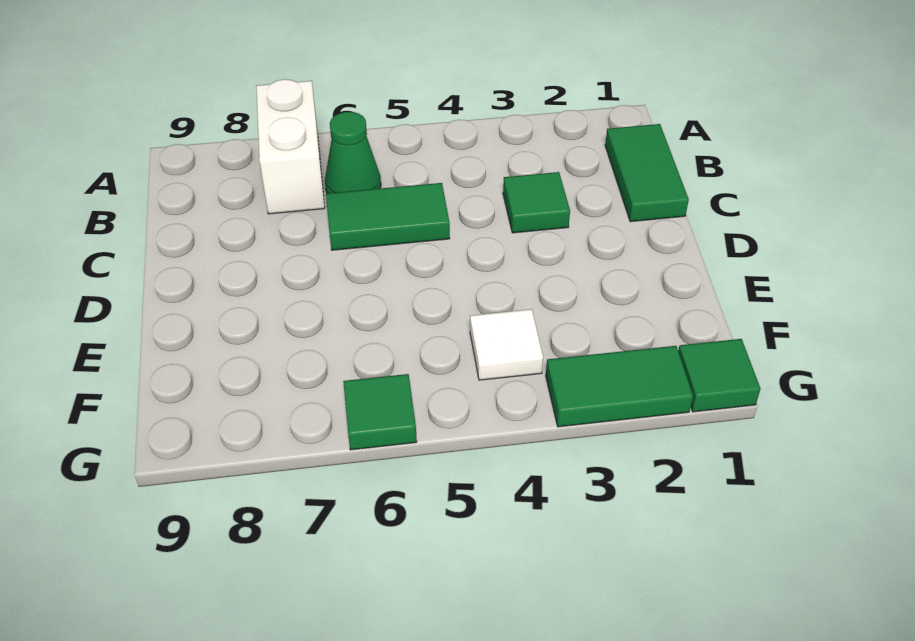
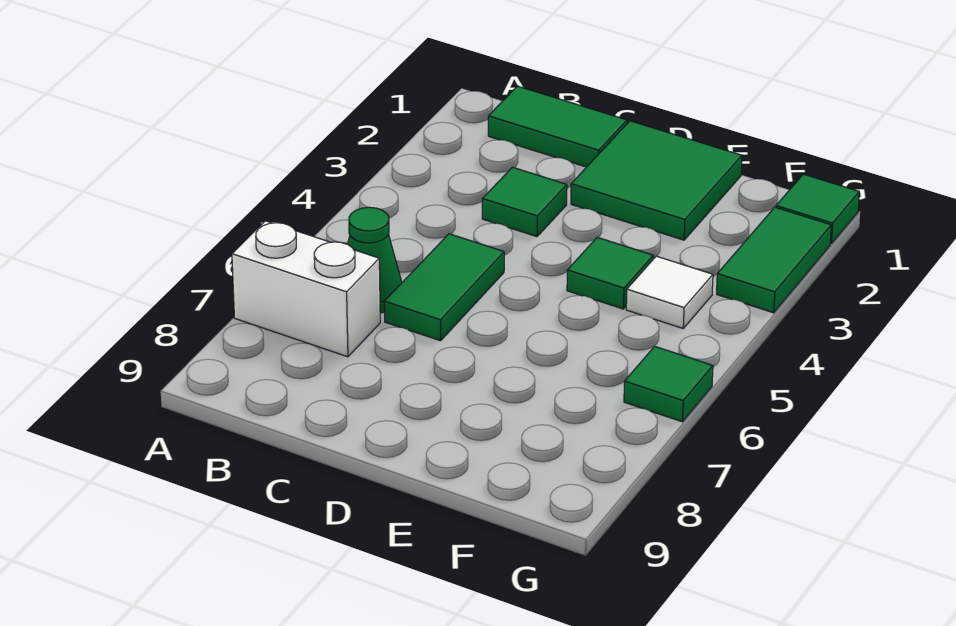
none -> green tile D1:E2 level 1
none -> green tile E4 level 1

